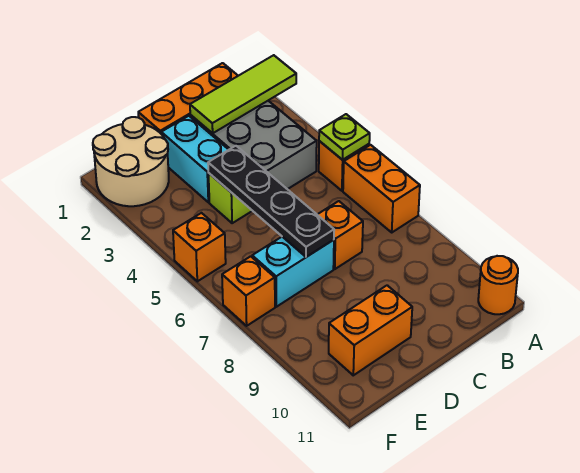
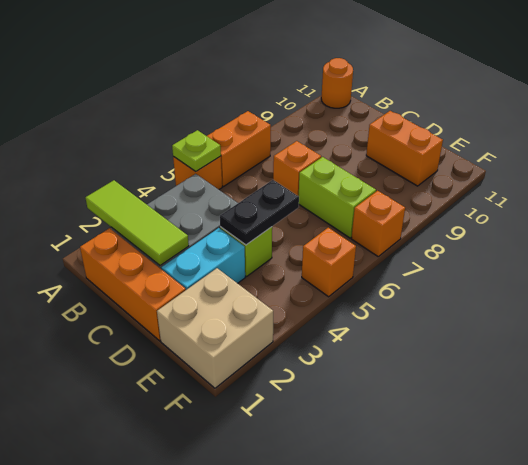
black plate D4:D7 level 2 -> black plate D4:D5 level 2
cyan brick D7:E7 level 1 -> lime brick D7:E7 level 1
tan round brick E1:F2 level 1 -> tan brick E1:F2 level 1

